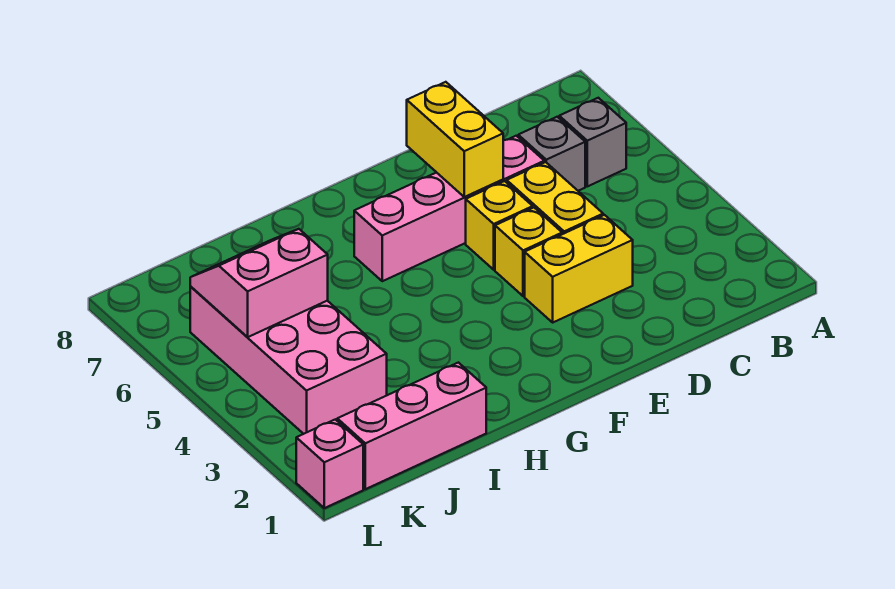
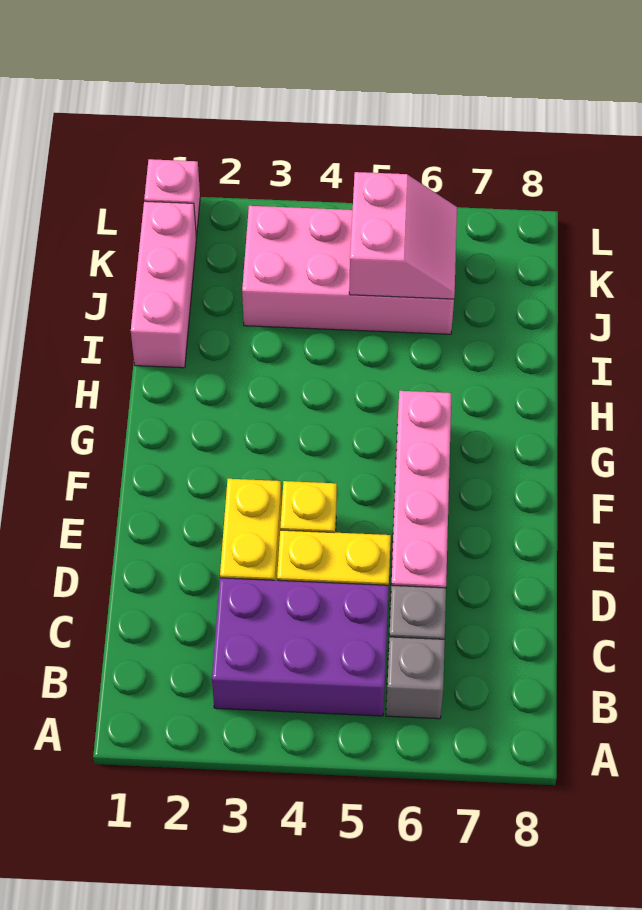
none -> purple brick B3:C5 level 1
yellow brick E5 level 1 -> none
yellow brick E6:E7 level 2 -> none

